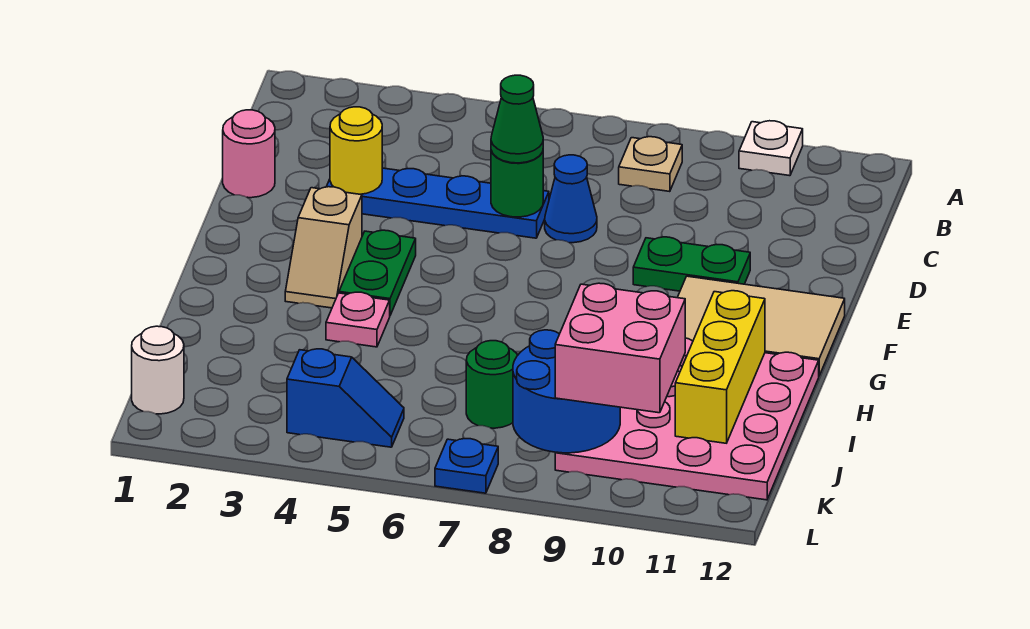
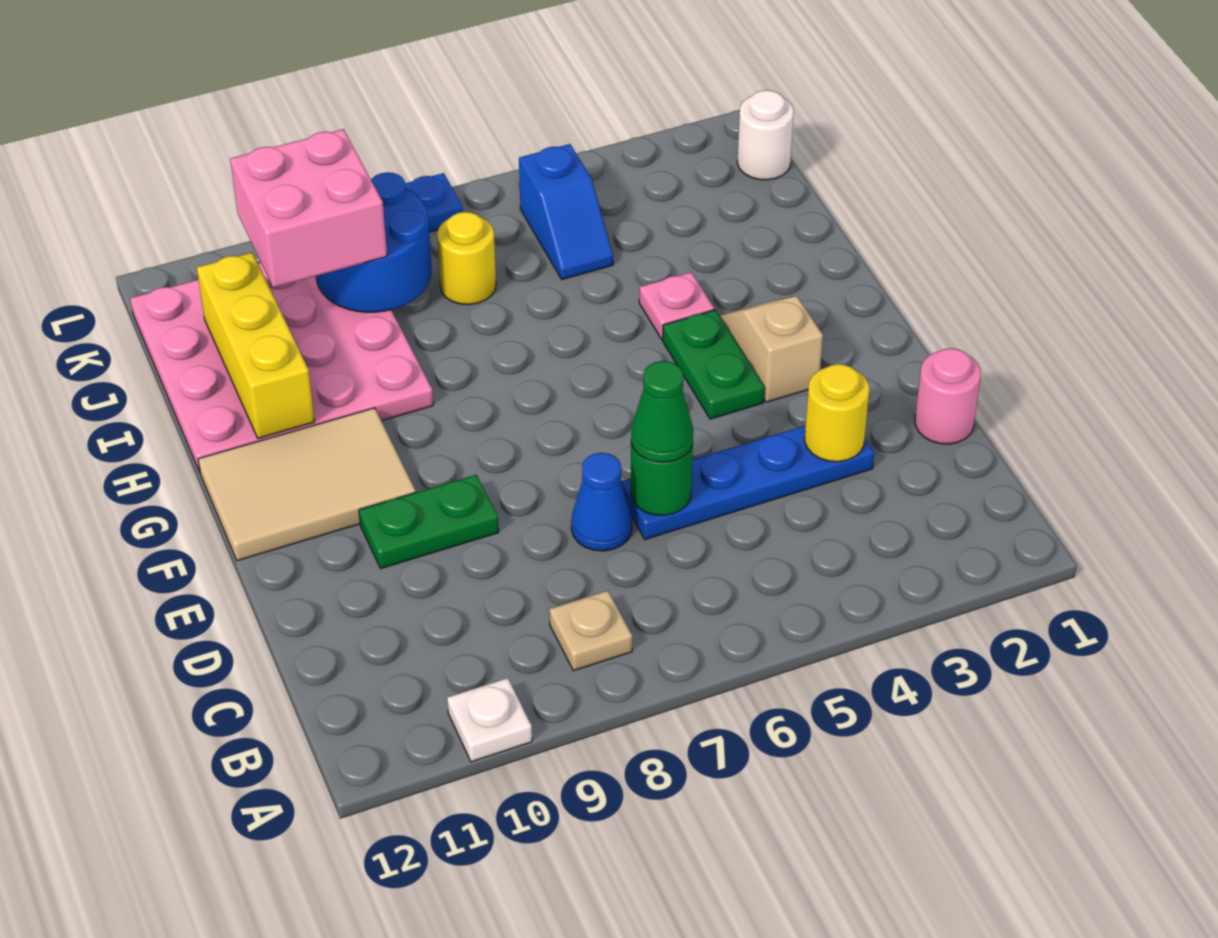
green round brick J7 level 1 -> yellow round brick J7 level 1
blue slope K4:K5 level 1 top 4 -> blue slope J5:K5 level 1 top K

